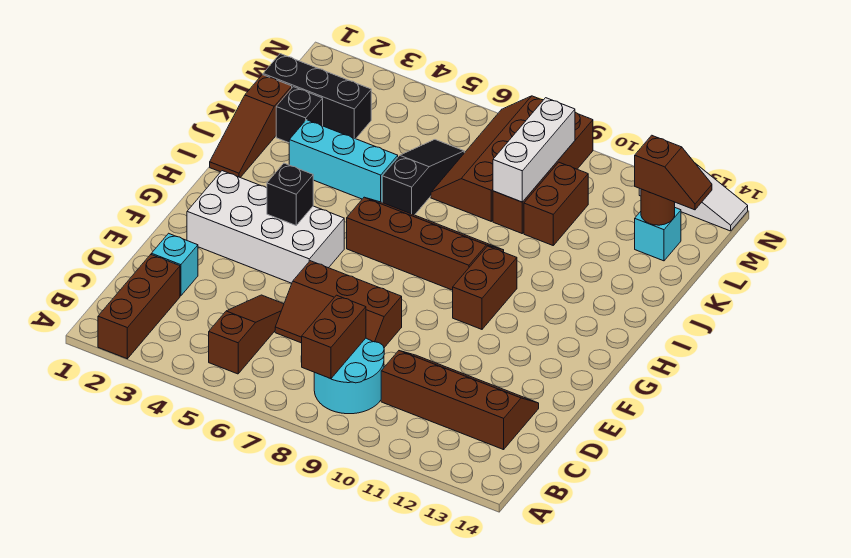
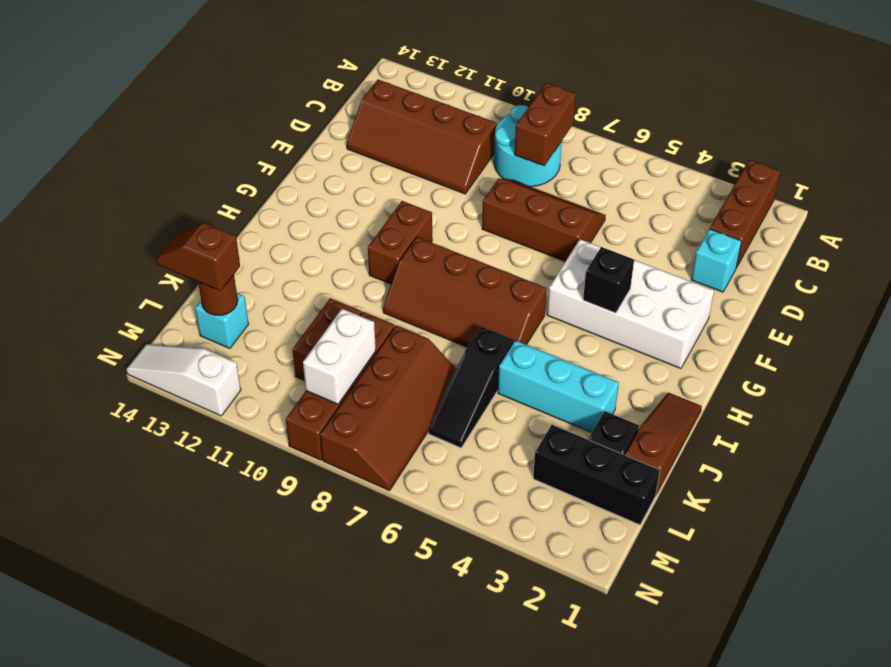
brown slope B5:D5 level 1 top B -> none
white brick K9:M9 level 2 -> white brick L9:M9 level 2

